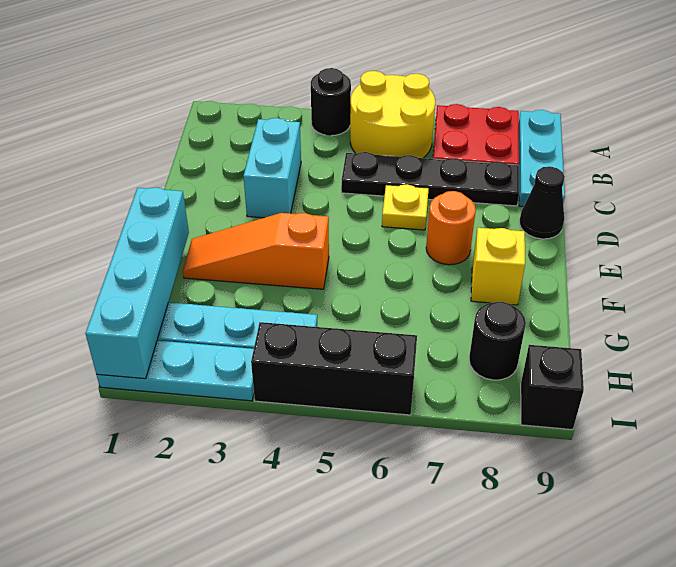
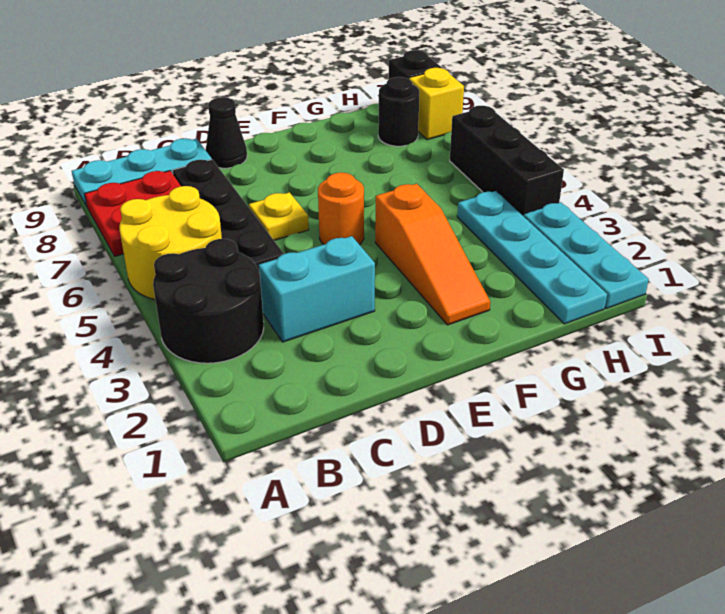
black round brick A4 level 1 -> black round brick A3:B4 level 1
orange round brick E7 level 1 -> orange round brick E5 level 1
cyan brick F1:I1 level 2 -> none
yellow brick F8 level 1 -> yellow brick I8 level 1

